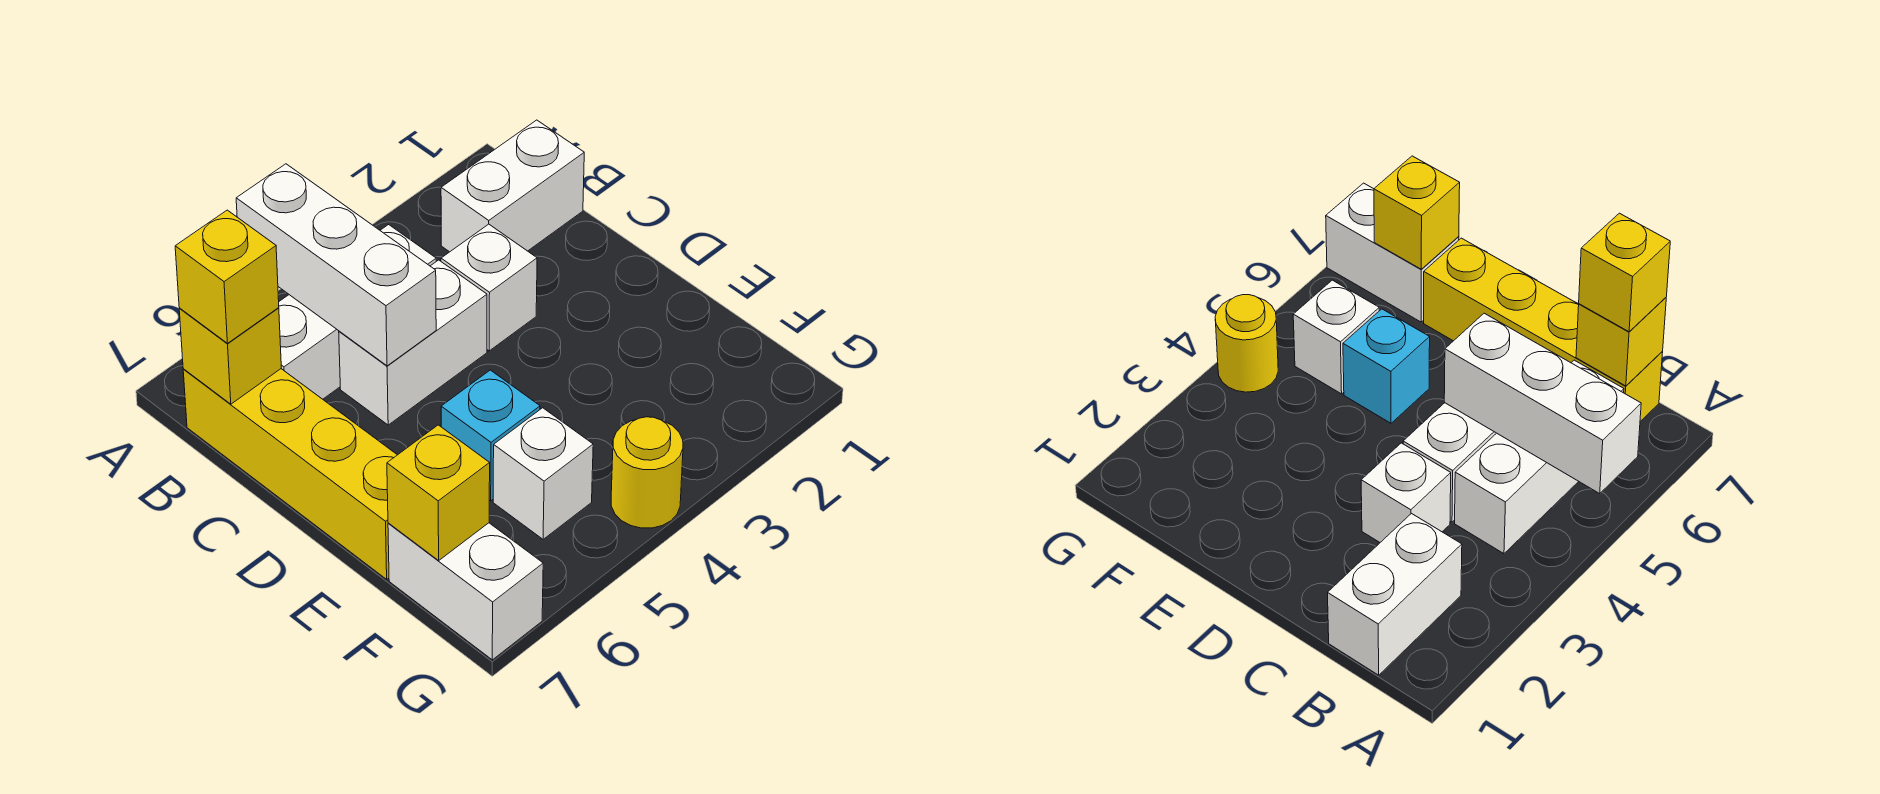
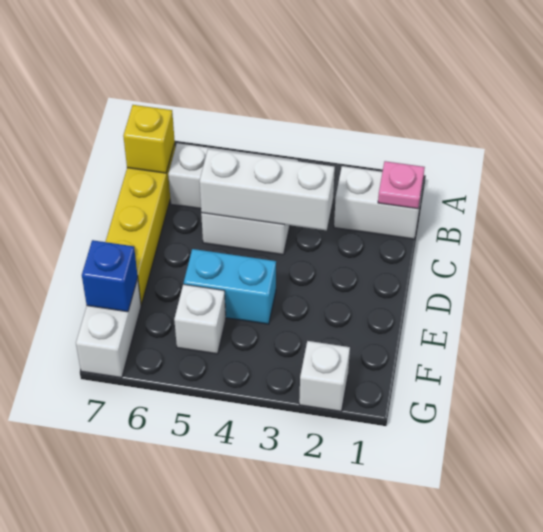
white brick A5:C5 level 2 -> white brick C3:C5 level 2
none -> pink plate B1 level 2
yellow brick B7 level 3 -> none
white brick C3 level 1 -> white brick G2 level 1
cyan brick E5 level 1 -> cyan brick E4:E5 level 1
yellow brick F7 level 2 -> blue brick F7 level 2
yellow round brick G4 level 1 -> none

